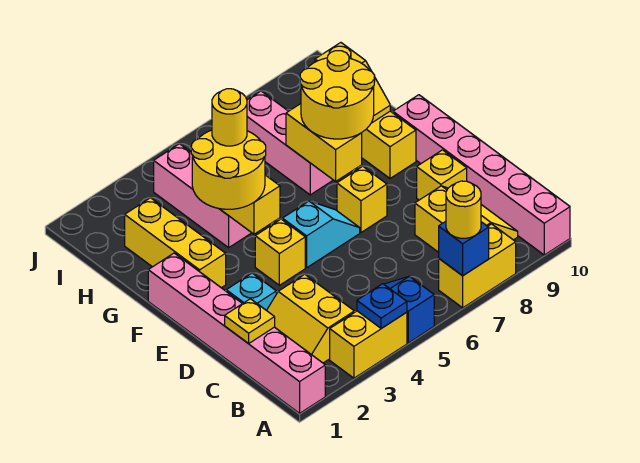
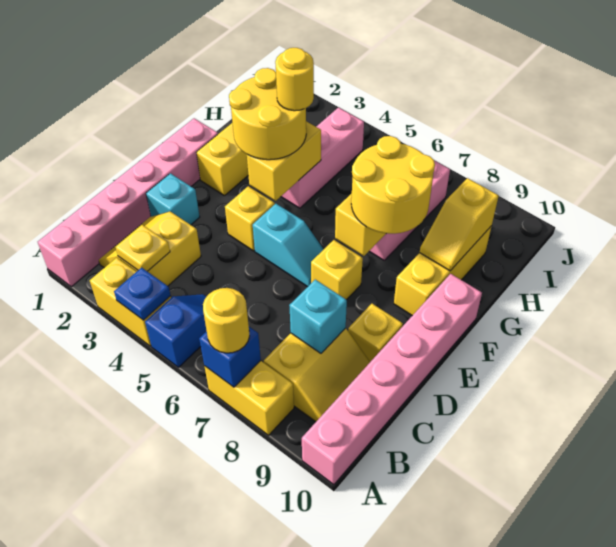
yellow plate C1 level 2 -> yellow plate B3 level 2
none -> cyan brick C8 level 2

